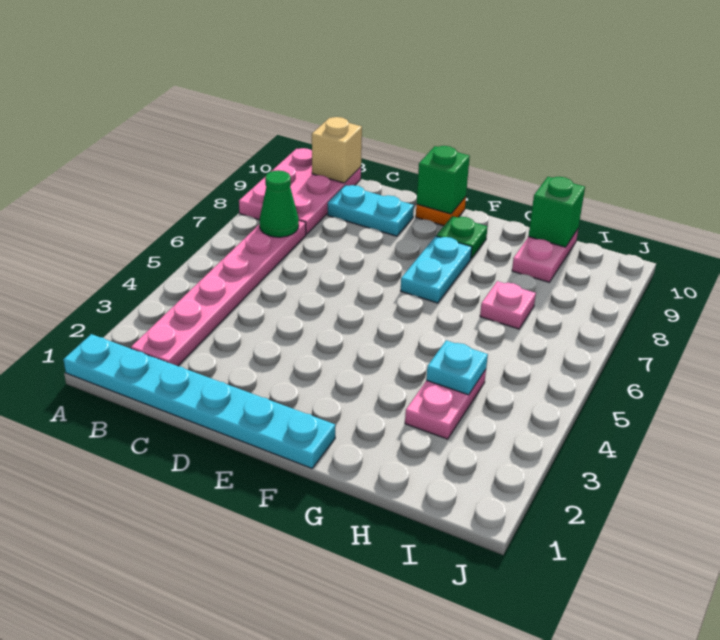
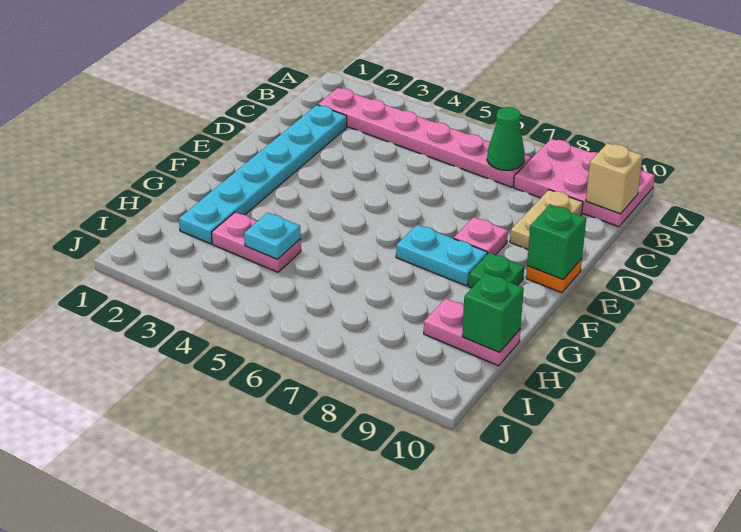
cyan plate A1:F1 level 1 -> cyan plate C2:H2 level 1
cyan plate C9:D9 level 1 -> tan plate C9:D9 level 1
pink plate H7 level 1 -> pink plate E8 level 1

